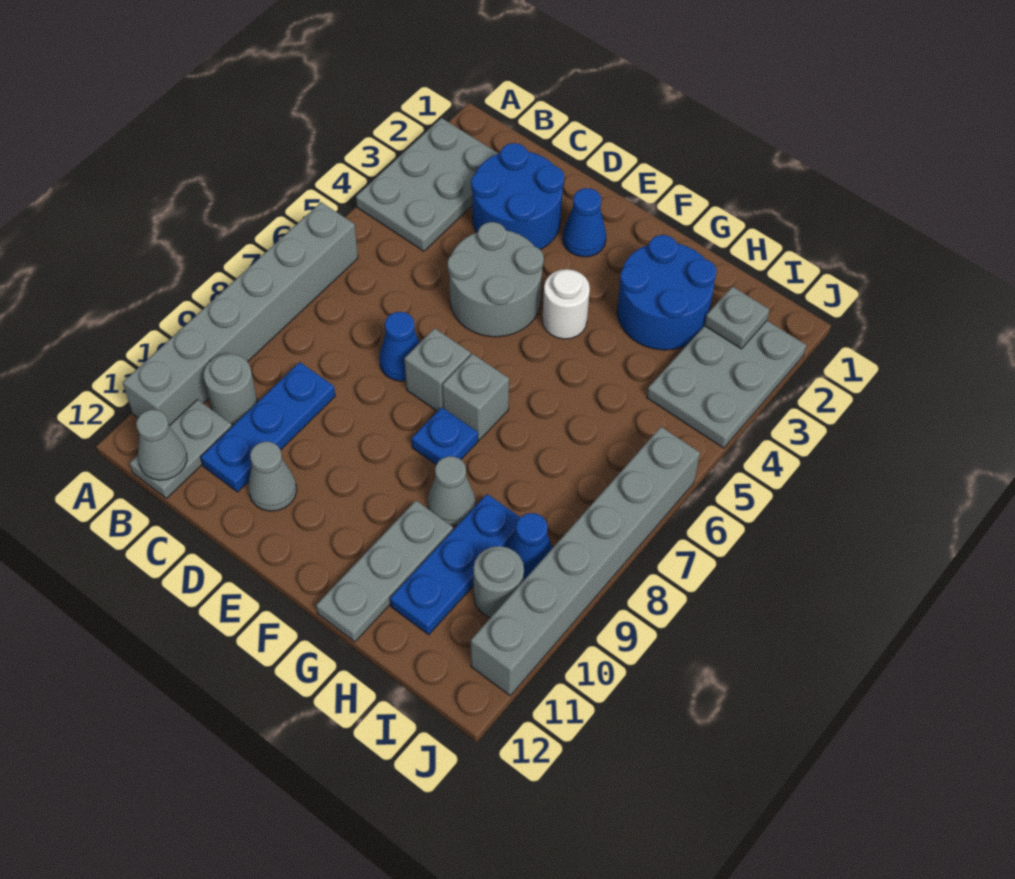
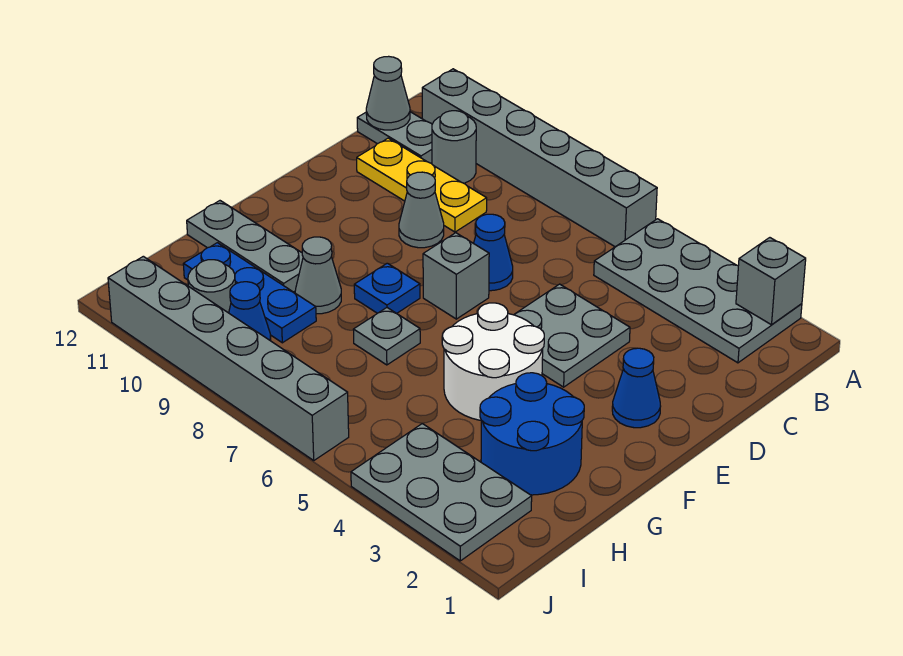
grey plate A2:B4 level 1 -> grey plate A2:B5 level 1
blue round brick C2:D3 level 1 -> none
blue plate C9:C11 level 1 -> yellow plate C9:C11 level 1
grey round brick D4:E5 level 1 -> grey plate D4:E5 level 1
grey cone D11 level 1 -> grey cone D9 level 1
white round brick F4 level 1 -> white round brick F4:G5 level 1
grey brick F7 level 1 -> grey brick A2 level 2
grey plate I2 level 2 -> grey plate G7 level 1

